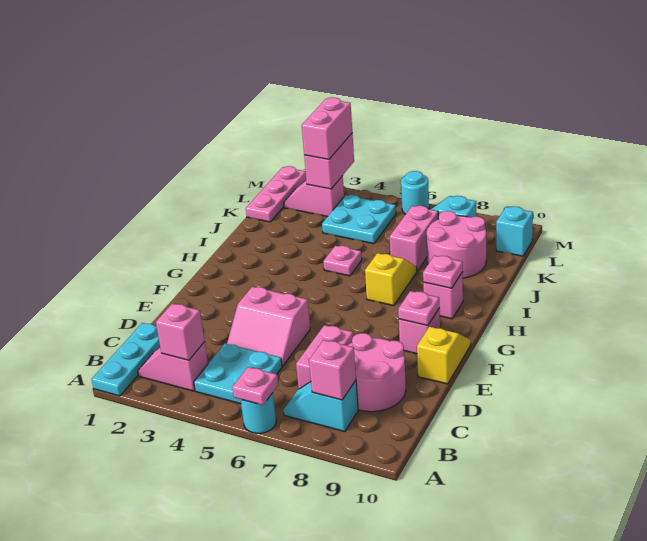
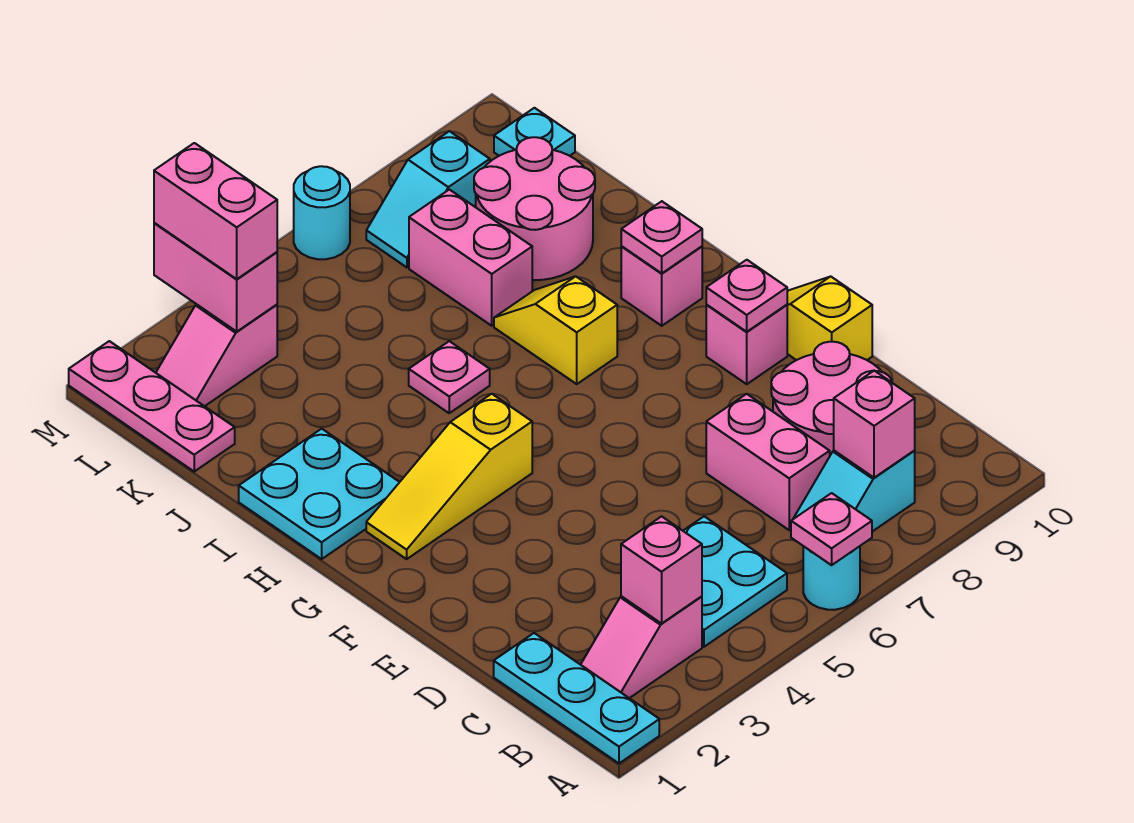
pink slope D4:E5 level 1 top E -> none
none -> yellow slope G2:G4 level 1 top 4
cyan plate K4:L5 level 1 -> cyan plate H1:I2 level 1
cyan brick L10 level 1 -> cyan plate L10 level 1

